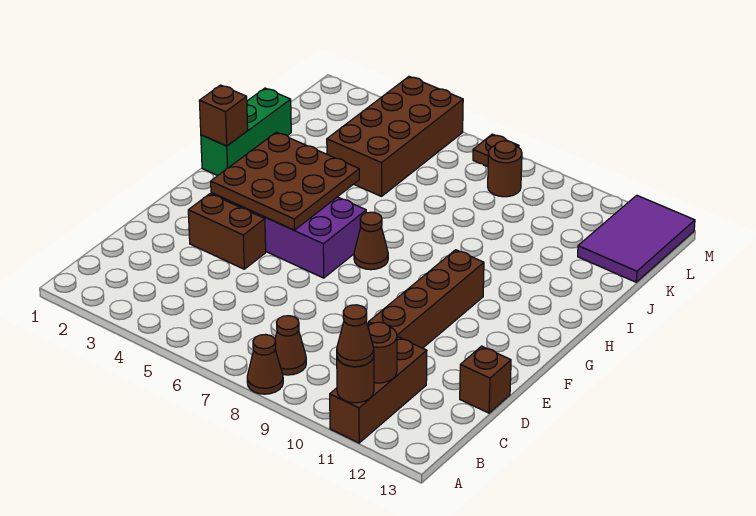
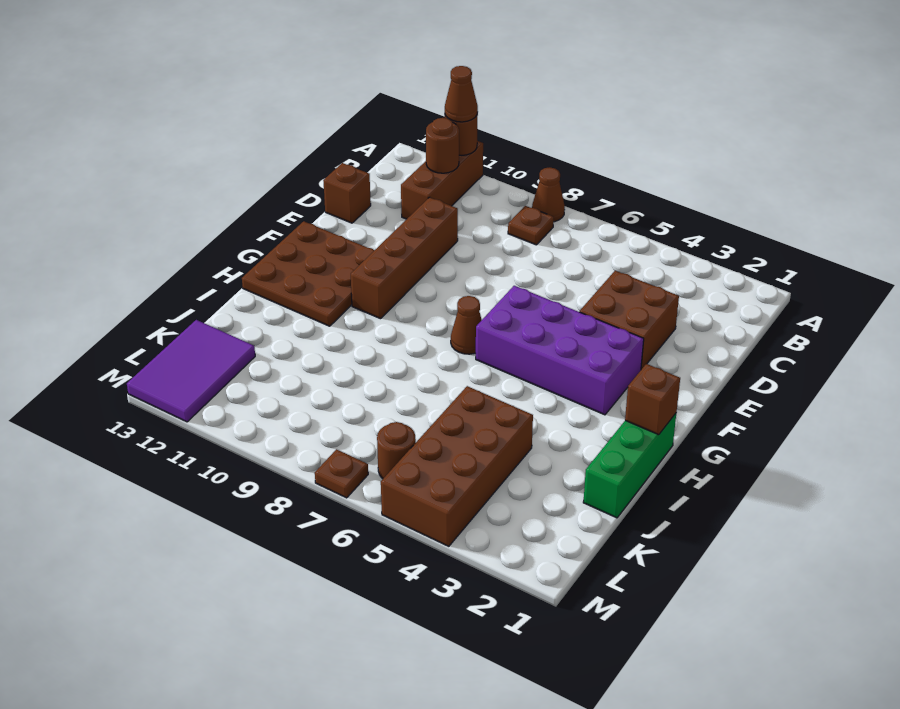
brown cone B8 level 1 -> brown plate B8 level 1
brown brick E3:E4 level 1 -> brown brick D3:E4 level 1
brown plate F3:H5 level 2 -> brown plate F11:H13 level 1
brown round brick L8 level 1 -> brown round brick L6 level 1

